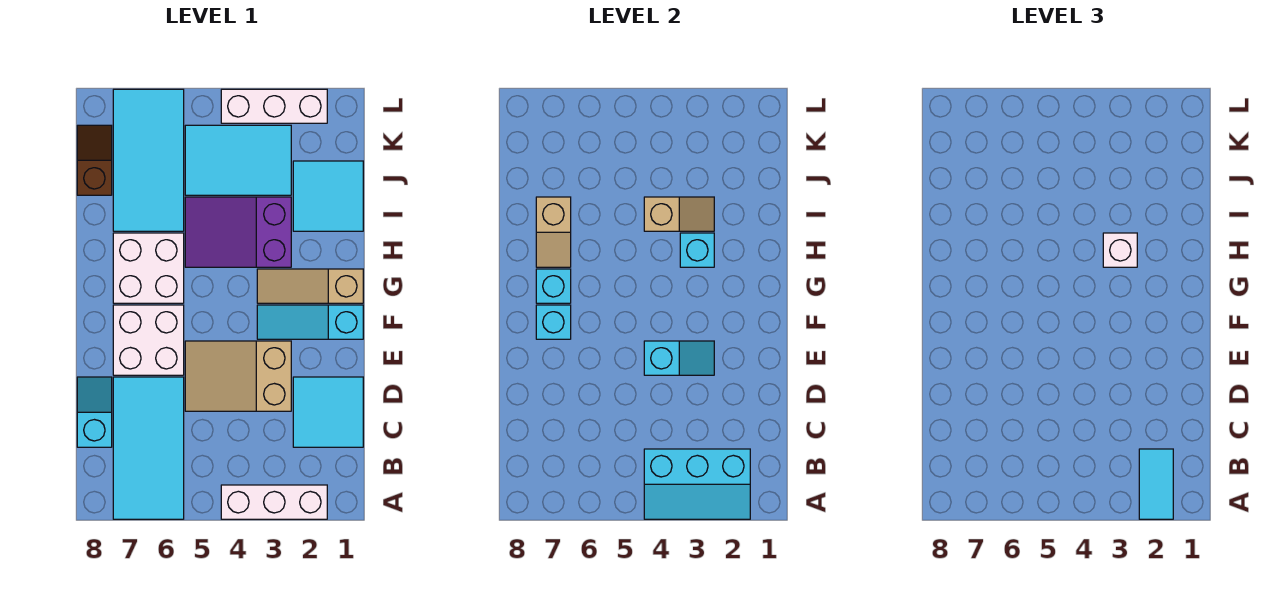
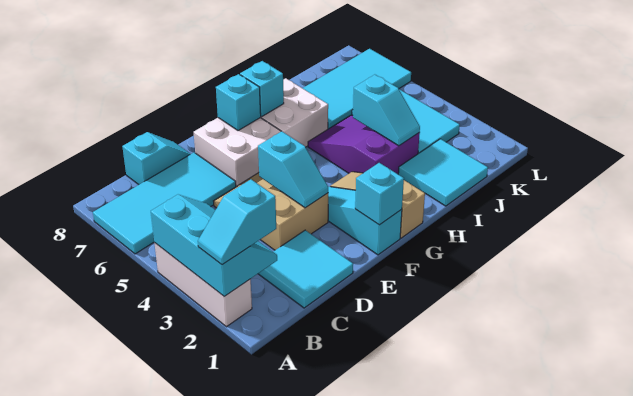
cyan slope A2:B4 level 2 top B -> cyan slope A2:B4 level 2 top A
cyan tile A2:B2 level 3 -> cyan slope A2:B2 level 3 top B
cyan brick H3 level 2 -> cyan brick F1 level 2
white brick H3 level 3 -> none
tan slope H7:I7 level 2 top I -> none
tan slope I3:I4 level 2 top 4 -> cyan slope I3:I4 level 2 top 4
brown slope J8:K8 level 1 top J -> none
white brick L2:L4 level 1 -> none

